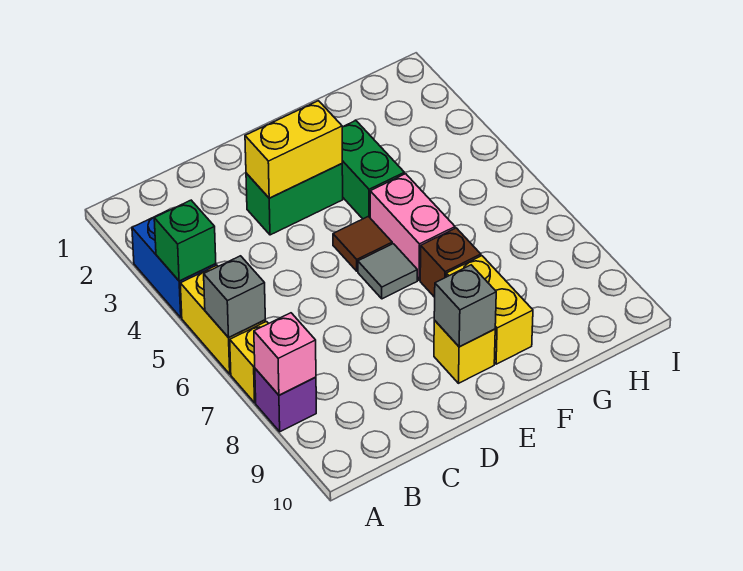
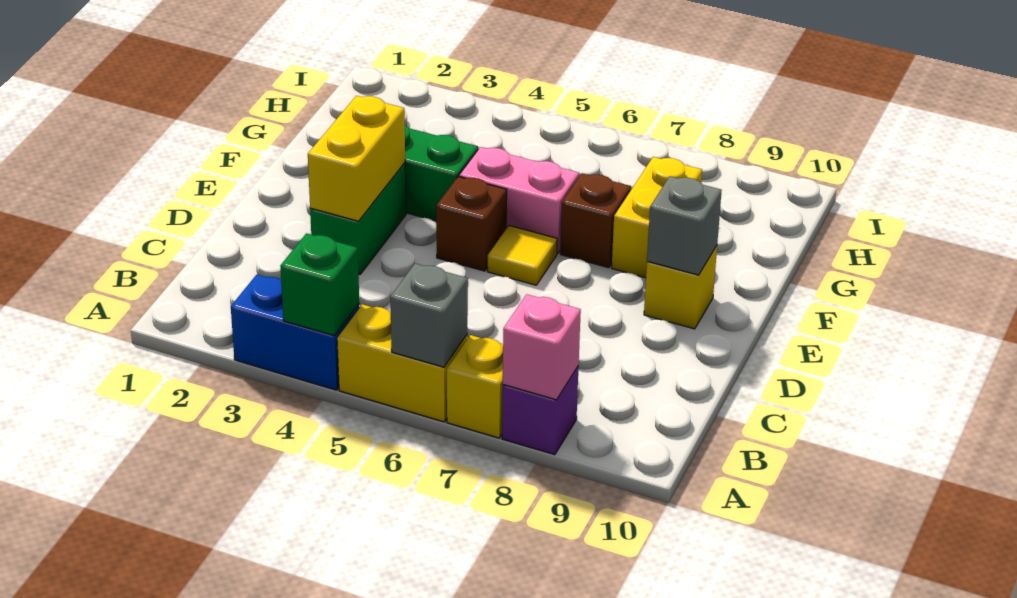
brown tile E5 level 1 -> brown brick E5 level 1
grey tile E6 level 1 -> yellow tile E6 level 1
yellow brick F8:F9 level 1 -> yellow brick F8:G8 level 1

